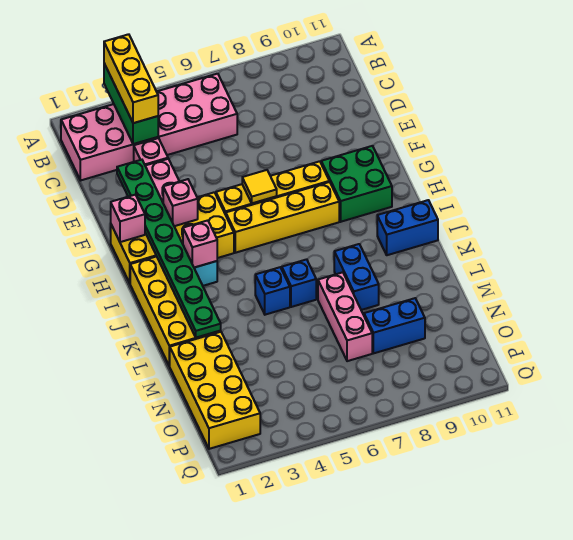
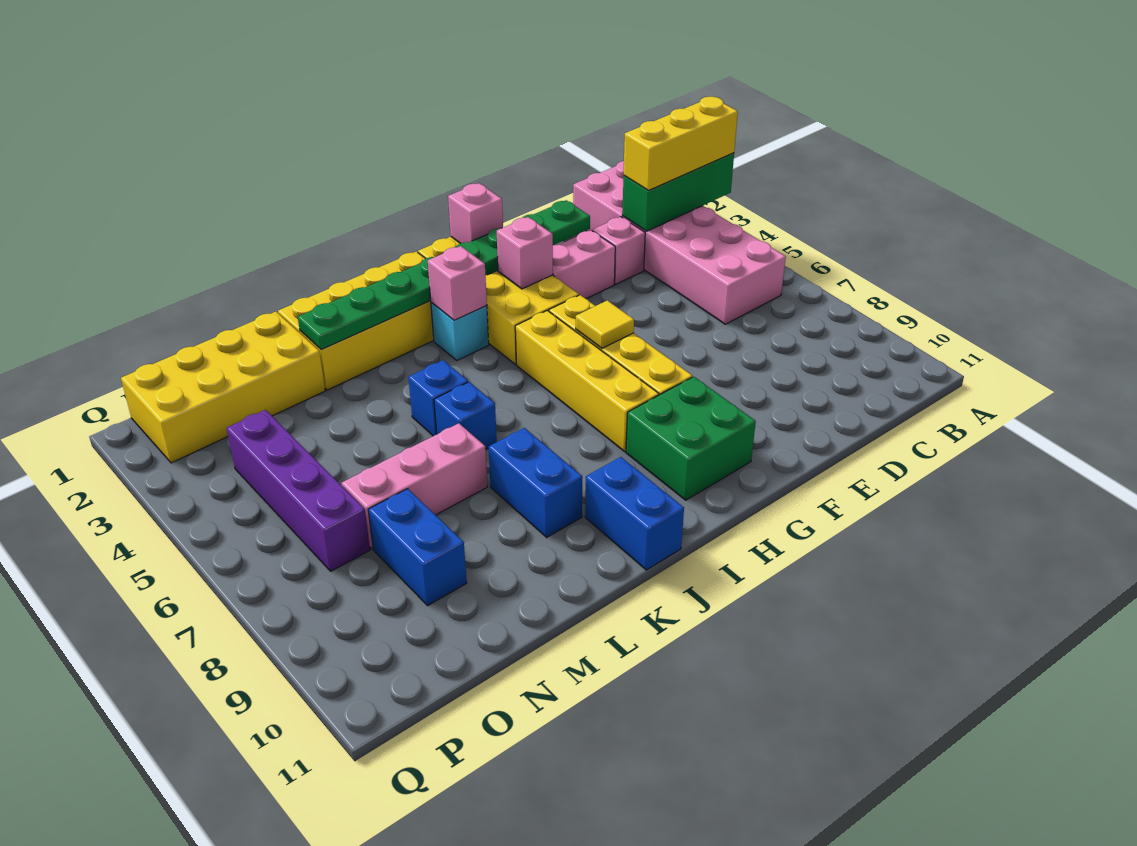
blue brick K8:L8 level 1 -> blue brick K8:K9 level 1
none -> purple brick O4:O7 level 1

